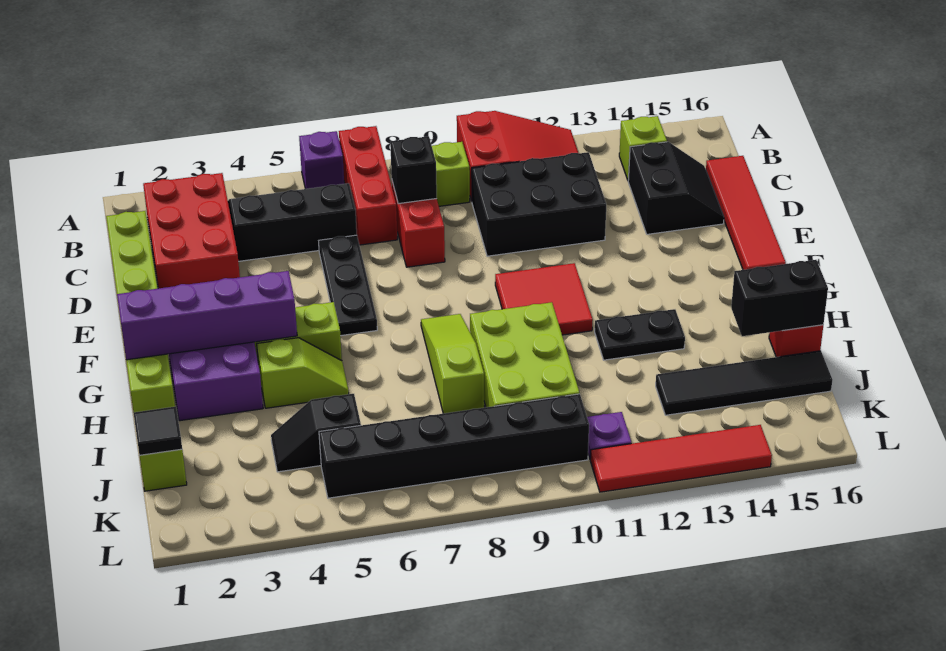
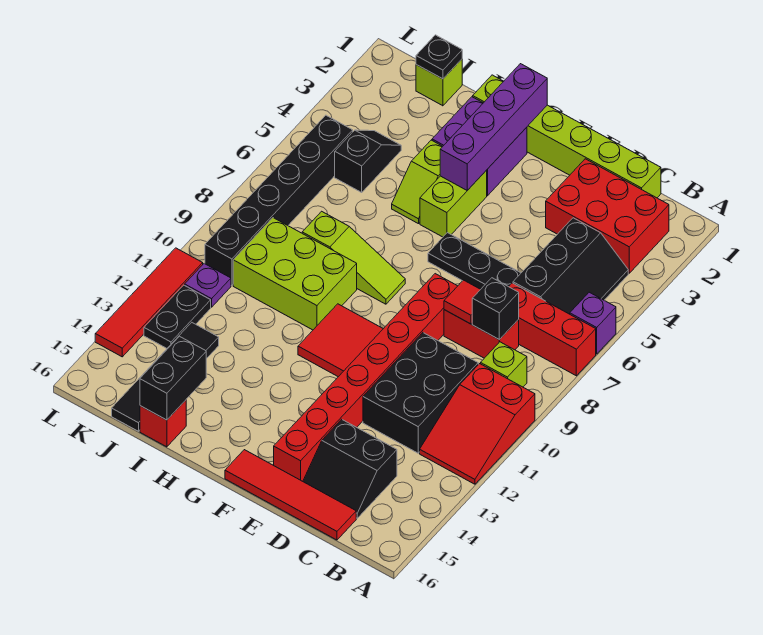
lime brick B14 level 1 -> none
none -> red tile D8 level 2
none -> red brick E8:E15 level 1
black plate H12:H13 level 1 -> black plate K12:K13 level 1
black tile J1 level 2 -> black plate J1 level 2

